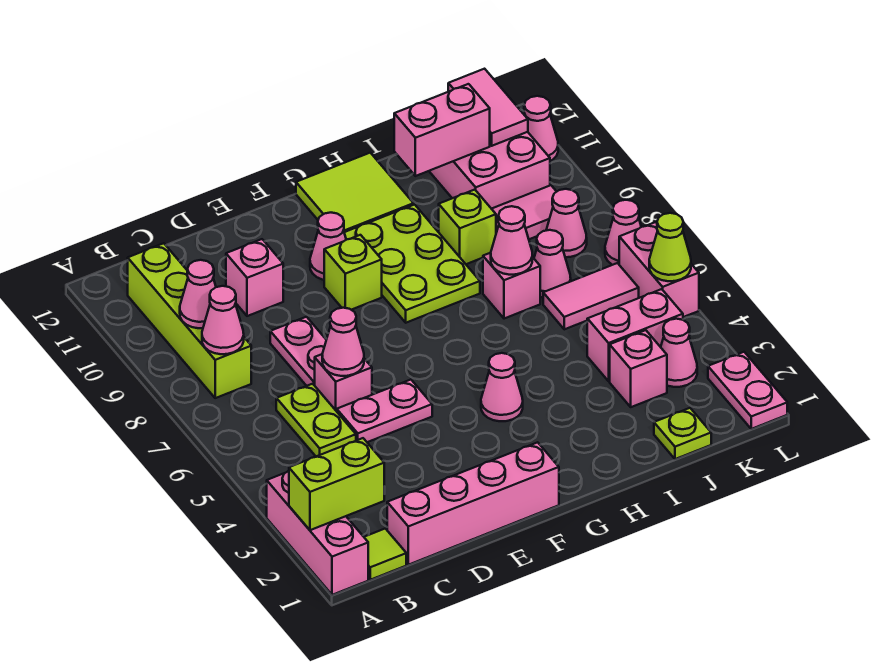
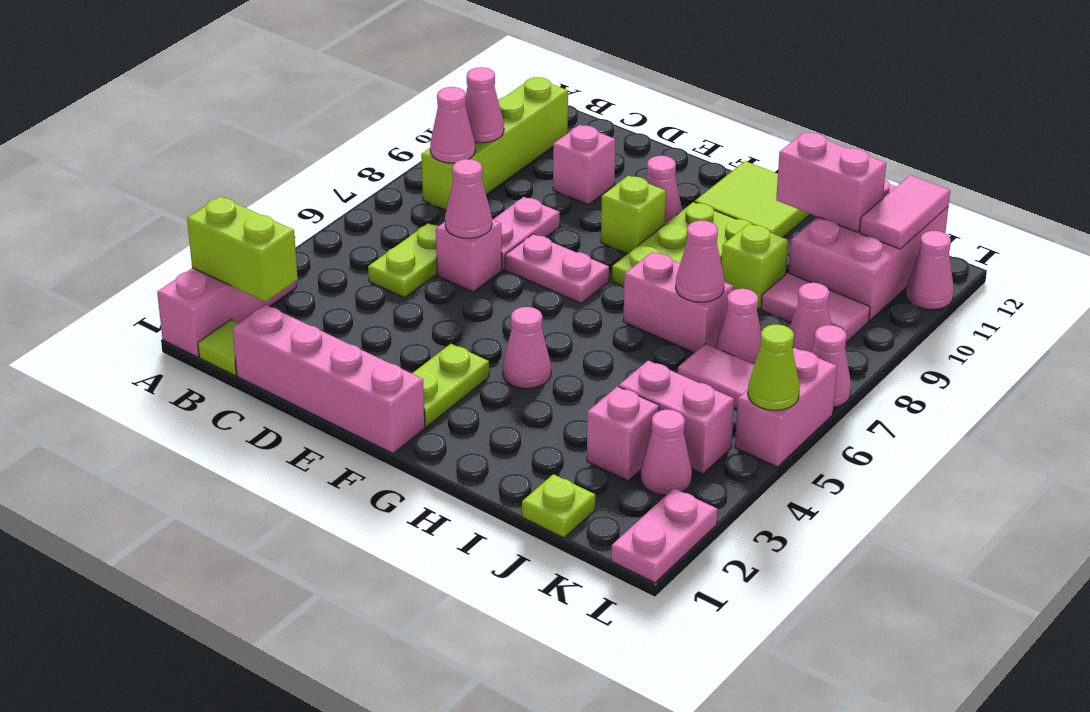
pink plate D5:E5 level 1 -> pink plate E7:F7 level 1
none -> lime plate F2:F3 level 1
pink brick I7 level 1 -> pink brick H7:I7 level 1

